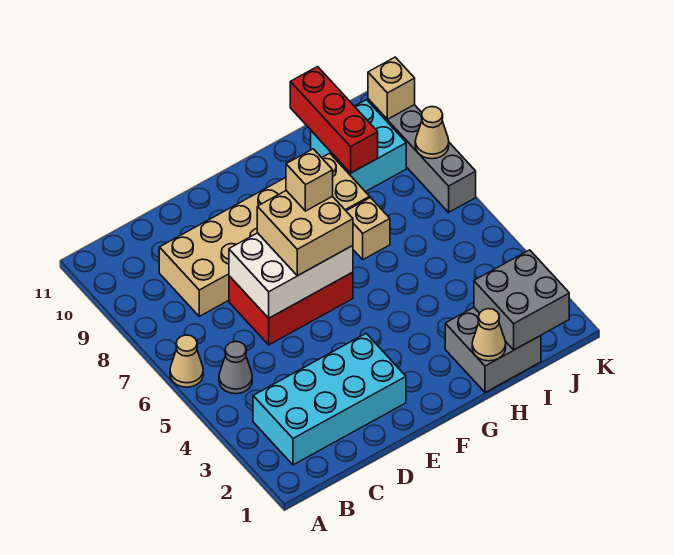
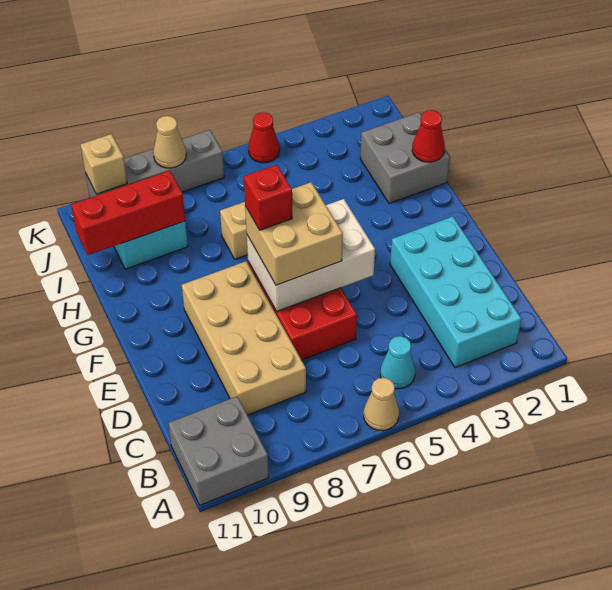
grey cone B5 level 1 -> cyan cone B5 level 1
tan brick C8:H9 level 1 -> tan brick C8:F9 level 1
white brick D6:F7 level 2 -> white brick E5:F7 level 2
tan brick F7 level 4 -> red brick F7 level 4
tan cone H1 level 2 -> red cone H1 level 2
grey brick I1:J2 level 2 -> grey brick A10:B11 level 1
none -> red cone K5 level 1

